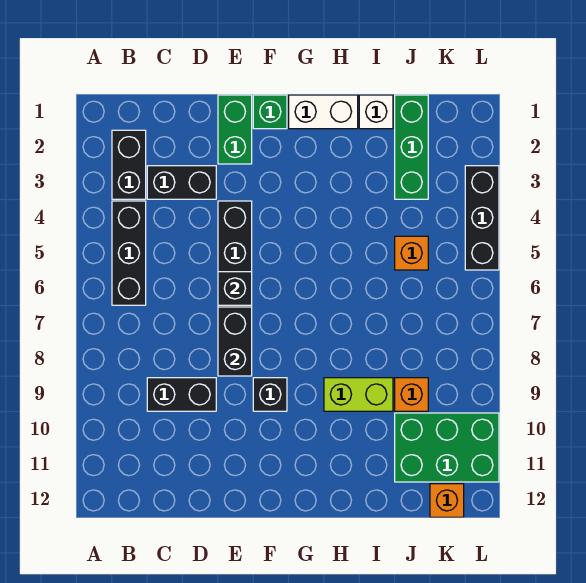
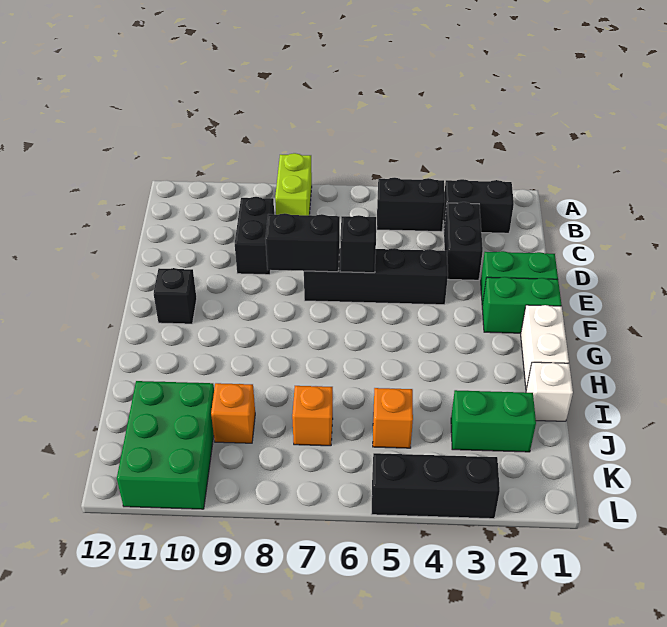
black brick B4:B6 level 1 -> black brick B4:B5 level 1
green brick F1 level 1 -> green brick F1:F2 level 1
black brick F9 level 1 -> black brick F11 level 1
lime brick H9:I9 level 1 -> lime brick A8:B8 level 1
green brick J1:J3 level 1 -> green brick J2:J3 level 1
orange brick K12 level 1 -> orange brick J7 level 1

